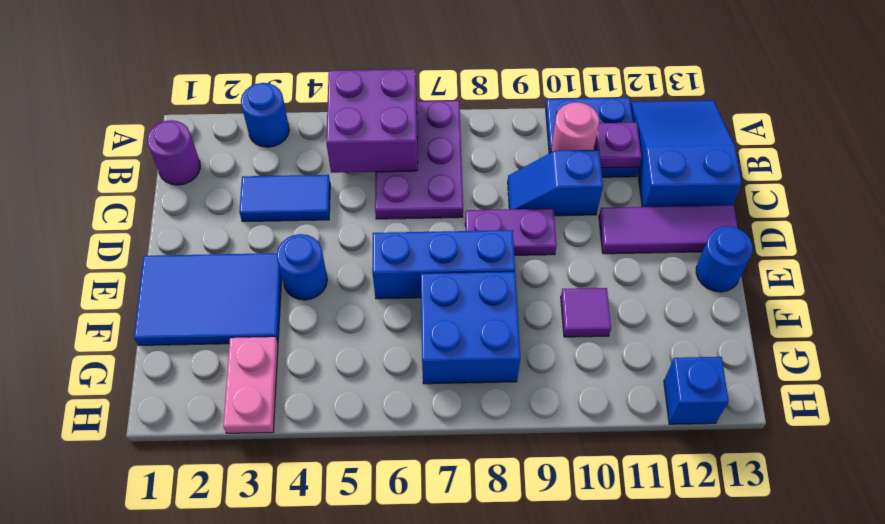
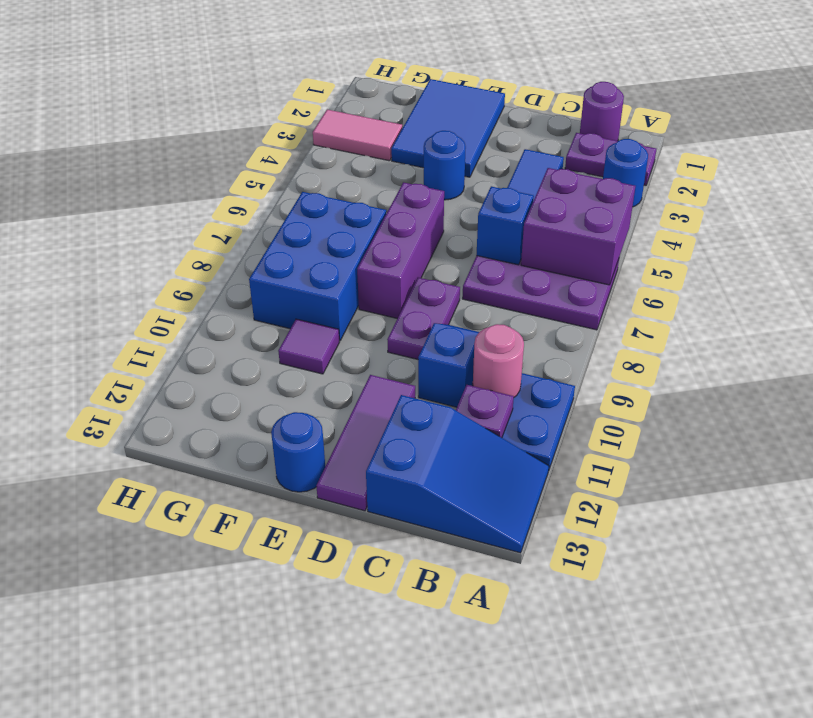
none -> purple plate A2:B2 level 1
blue brick E6:E8 level 1 -> purple brick E6:E8 level 1
blue brick F7:G8 level 1 -> blue brick F7:G9 level 1
pink plate G3:H3 level 1 -> pink tile G3:H3 level 1
blue brick H12 level 1 -> blue brick C6 level 2

